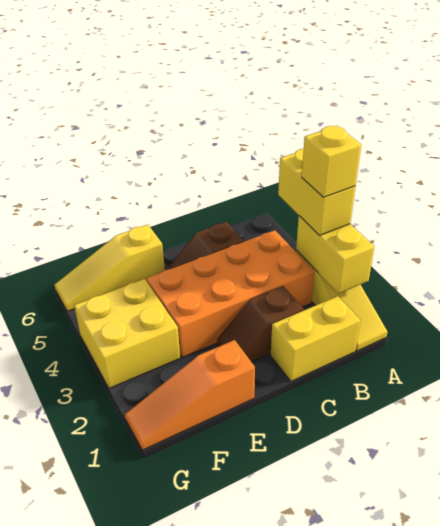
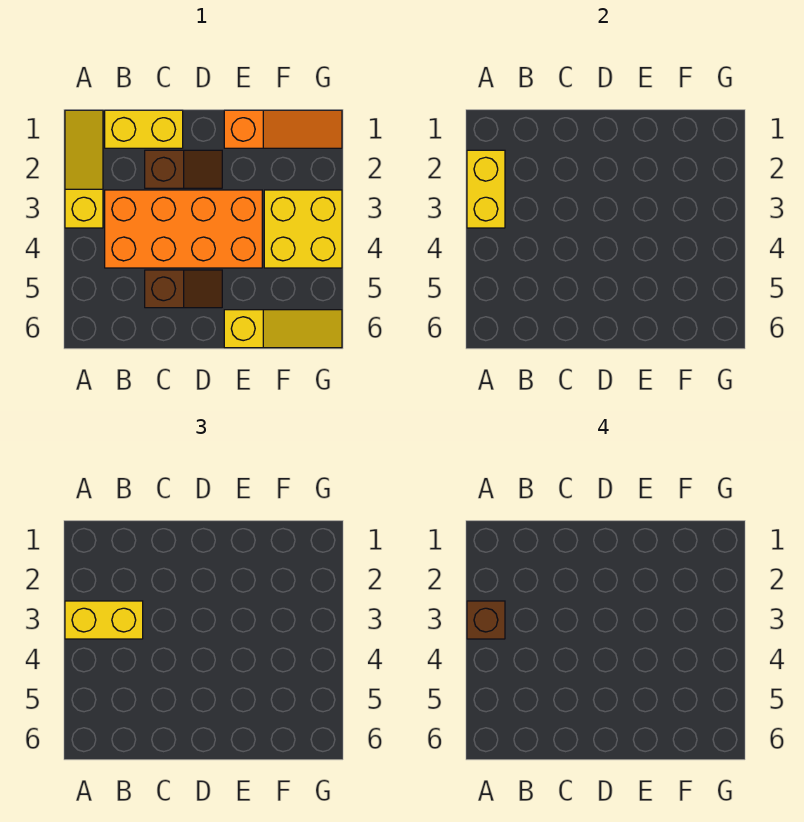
yellow brick A3:A4 level 3 -> yellow brick A3:B3 level 3
yellow brick A3 level 4 -> brown brick A3 level 4

